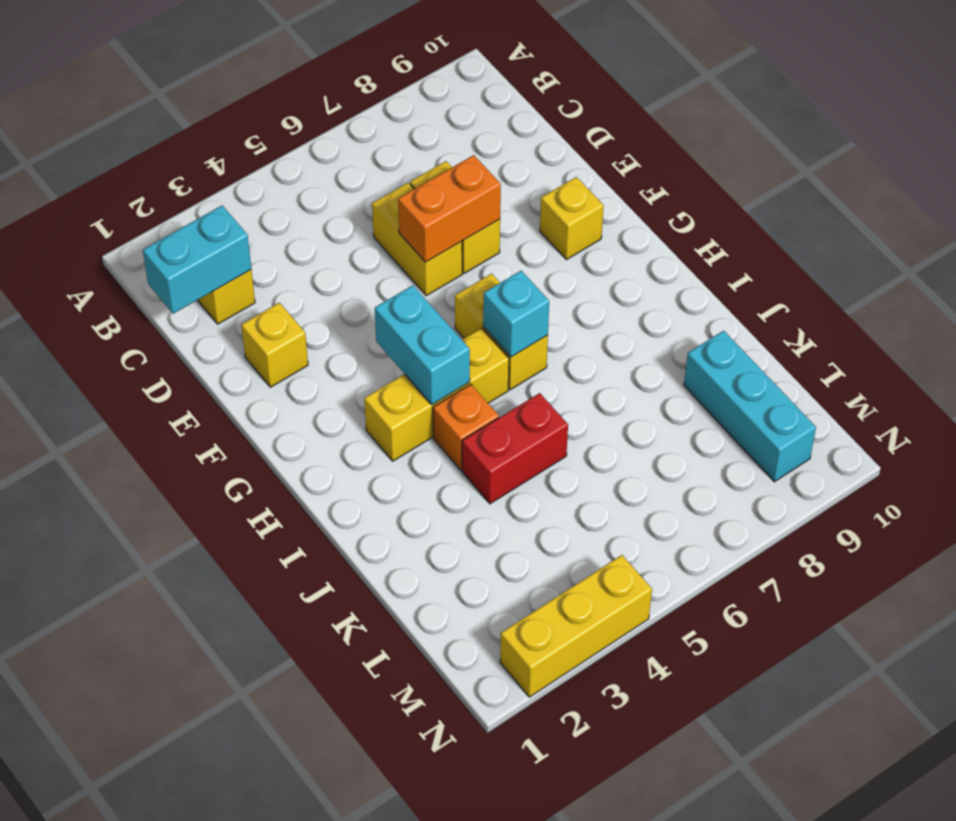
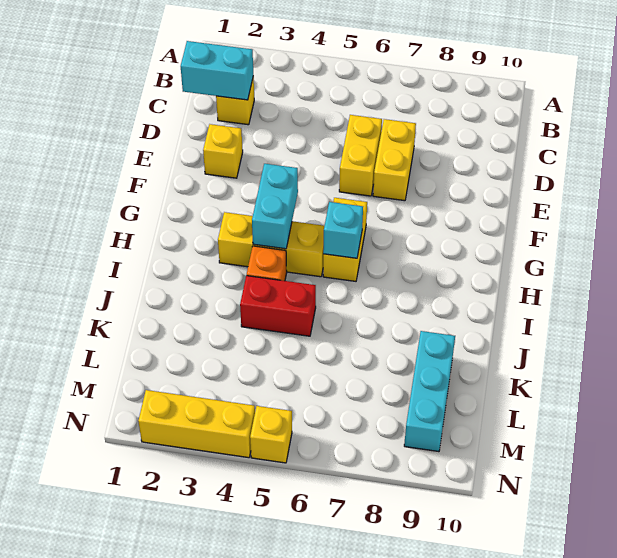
orange brick E6:E7 level 2 -> none
yellow brick F9 level 1 -> yellow brick N5 level 1

